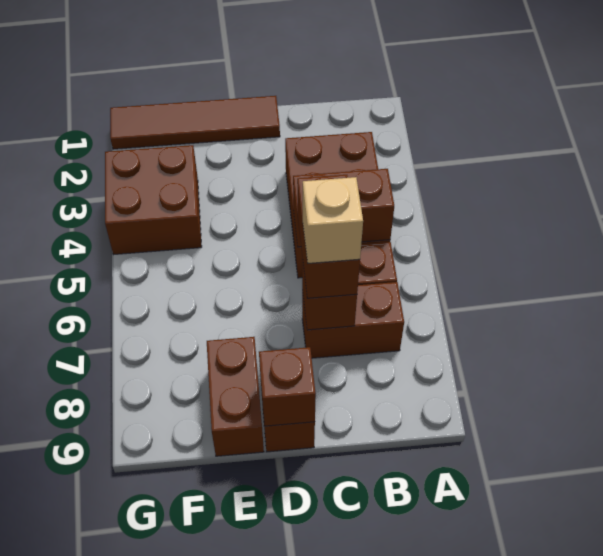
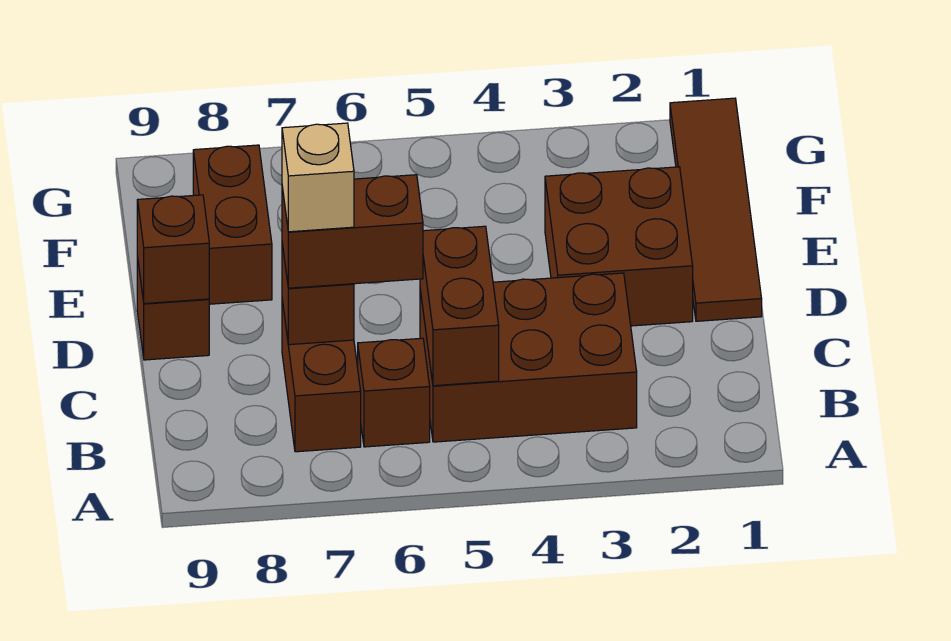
brown brick E8:E9 level 1 -> brown brick E8:F8 level 1
brown brick F3:G4 level 1 -> brown brick D2:E3 level 1

